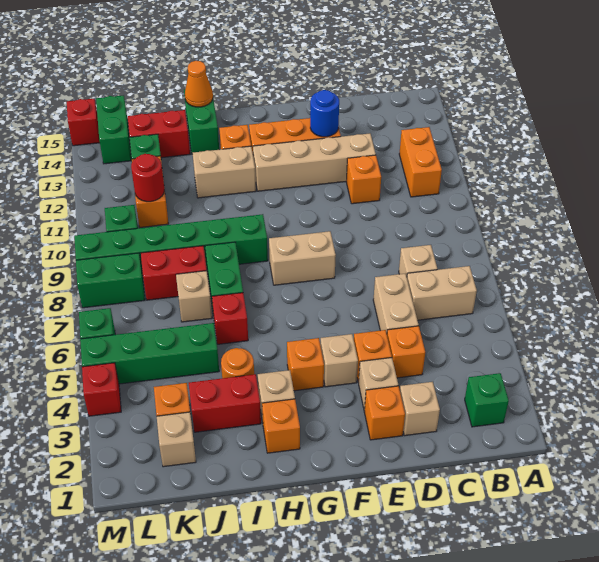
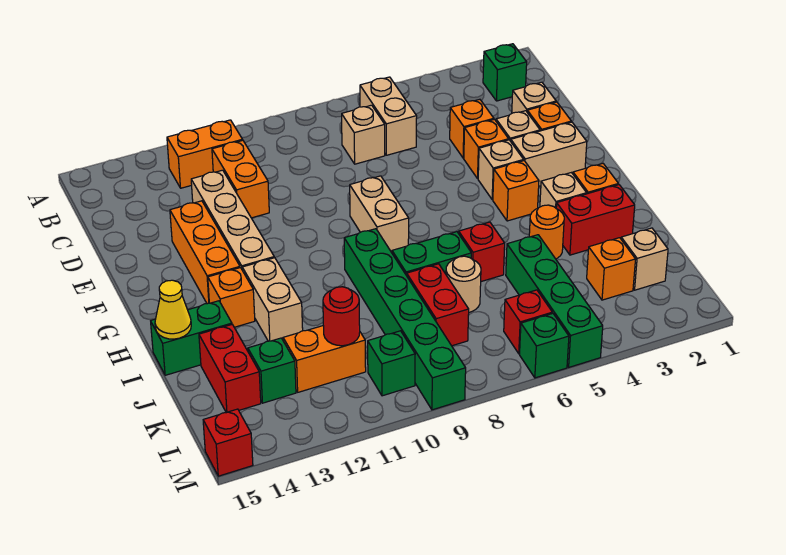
tan brick D5:D6 level 1 -> tan brick F2:F3 level 1
orange brick D11 level 1 -> orange brick C11:D11 level 1
blue round brick E13 level 2 -> none
red brick I3:J3 level 1 -> red brick I2:I3 level 1
orange cone I15 level 2 -> yellow cone I15 level 2
tan brick J7 level 1 -> tan round brick J7 level 1
green brick L8:M8 level 1 -> none
green brick L14:L15 level 1 -> none
red brick M4 level 1 -> red brick L6 level 1

